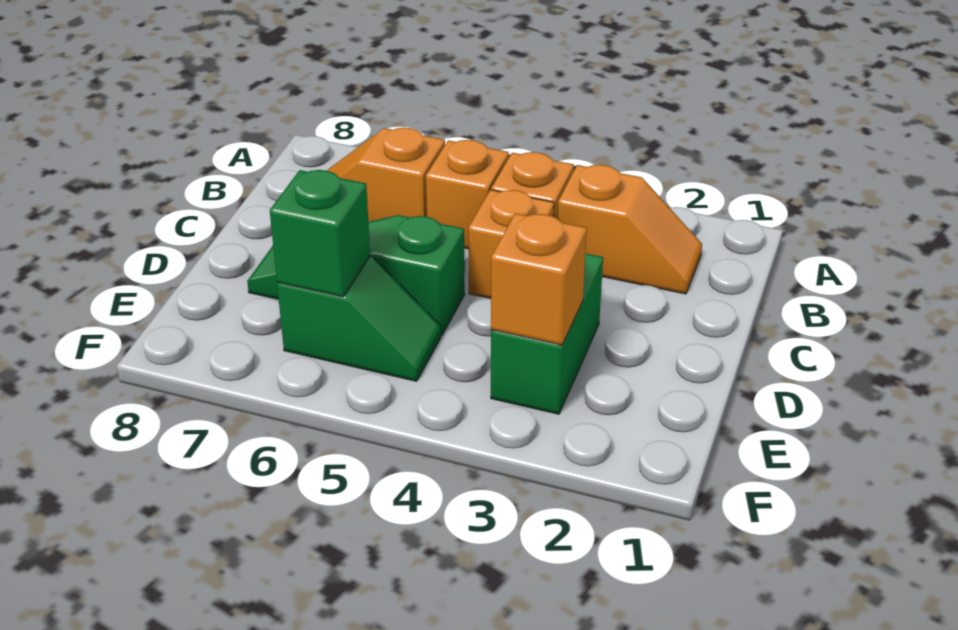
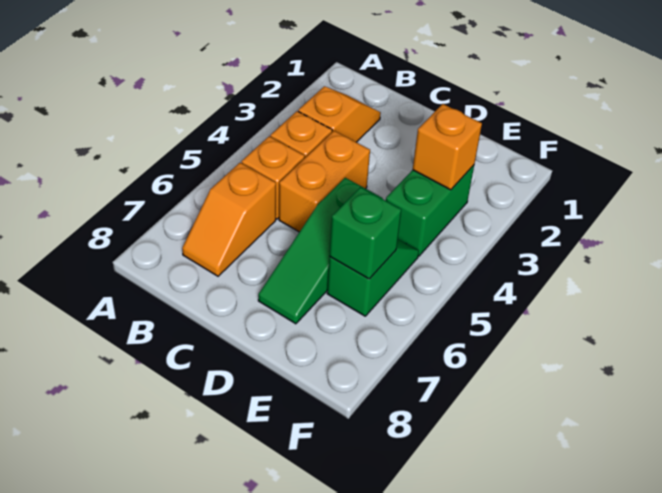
orange brick C4 level 1 -> orange brick C4:C5 level 1
green brick D3:E3 level 1 -> green brick E3:E4 level 1

